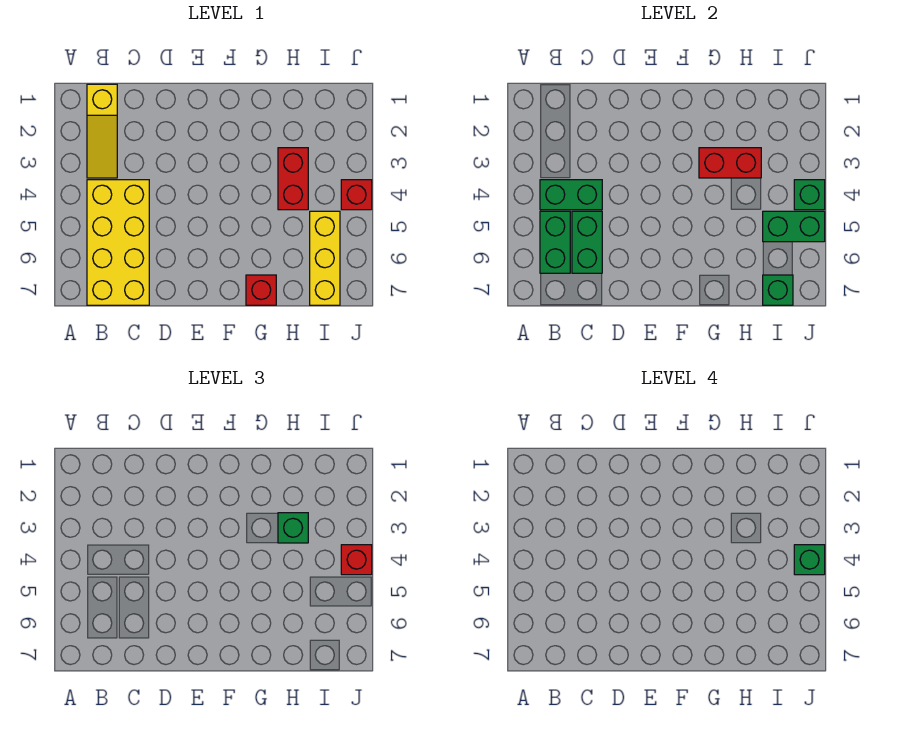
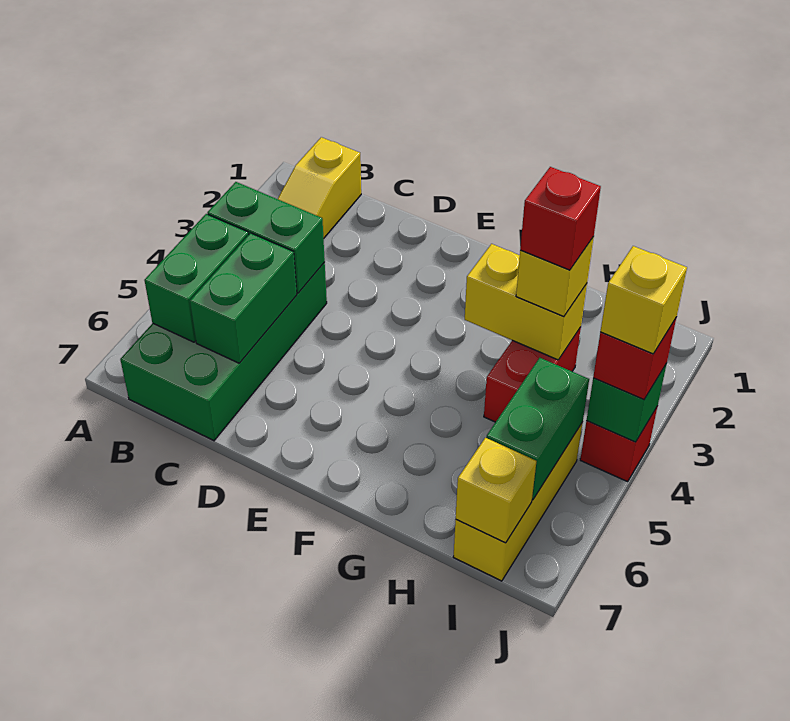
yellow brick B4:C7 level 1 -> green brick B4:C7 level 1
red brick G3:H3 level 2 -> yellow brick G3:H3 level 2
red brick G7 level 1 -> red brick H3 level 4
green brick H3 level 3 -> yellow brick H3 level 3
green brick I5:J5 level 2 -> green brick I5:I6 level 2
green brick I7 level 2 -> yellow brick I7 level 2
green brick J4 level 4 -> yellow brick J4 level 4

